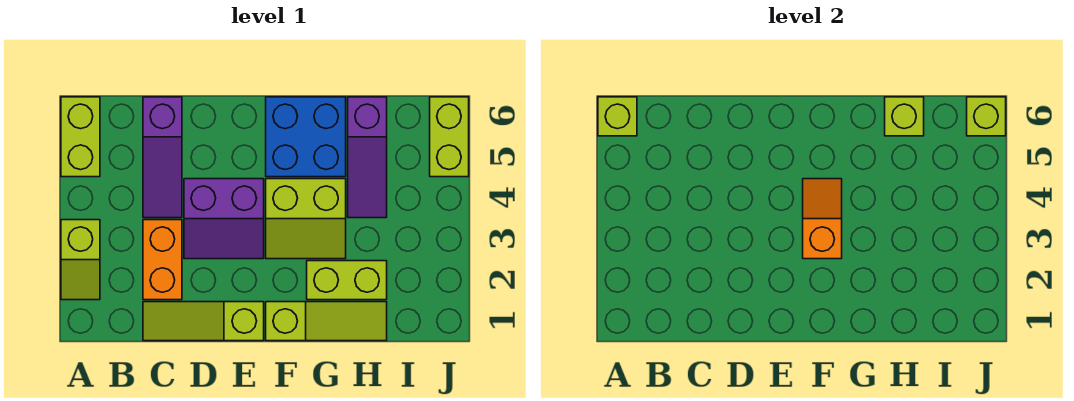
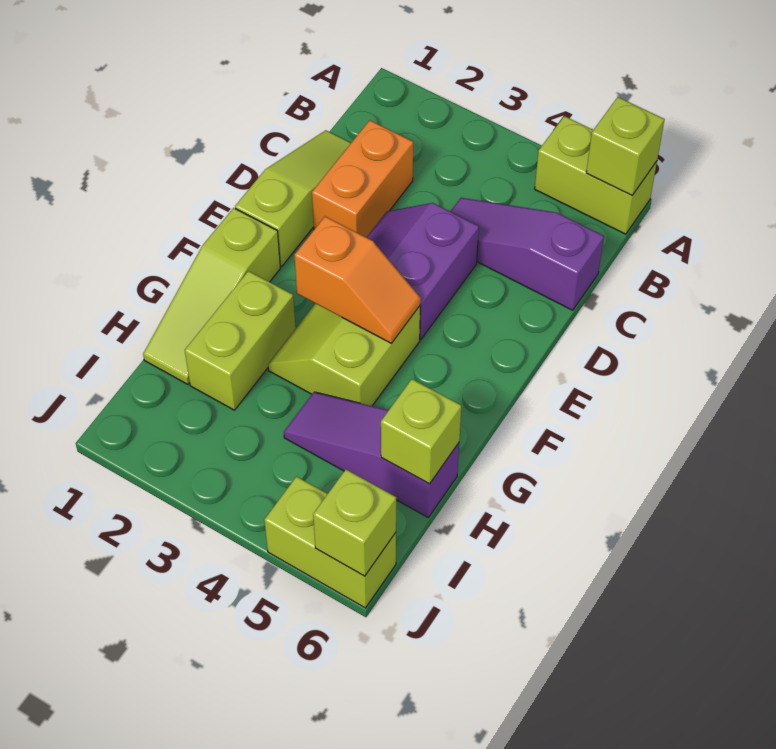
lime slope A2:A3 level 1 top 3 -> none
orange brick C2:C3 level 1 -> orange brick C2:D2 level 1
blue brick F5:G6 level 1 -> none

